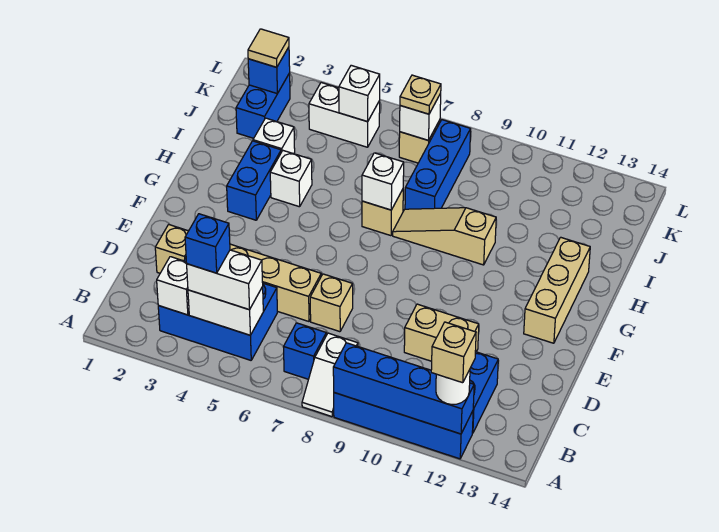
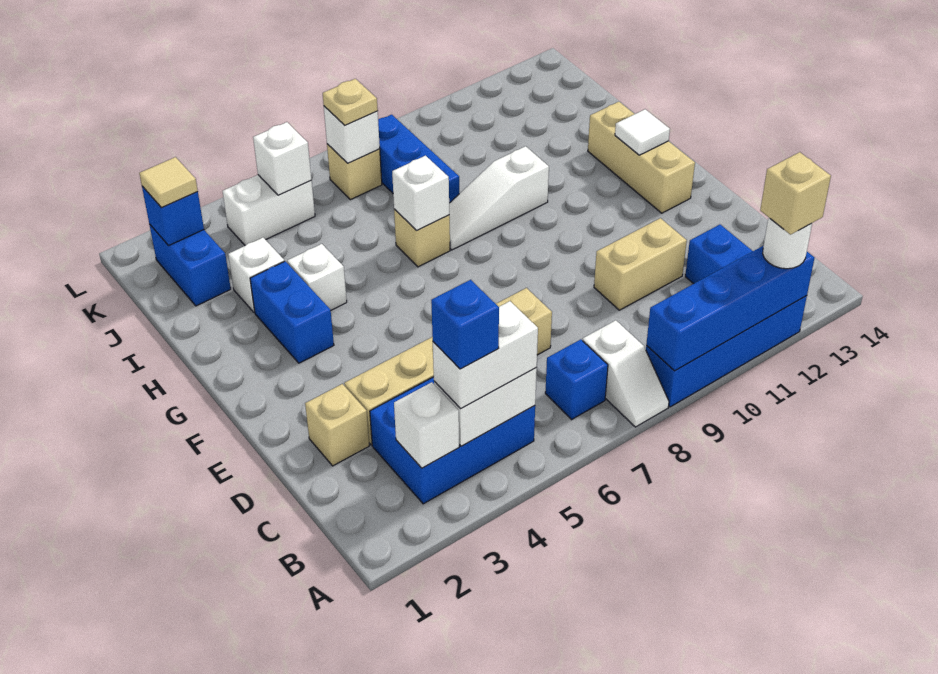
none -> white tile G13 level 2
tan slope H8:H10 level 1 top 10 -> white slope H8:H10 level 1 top 10

